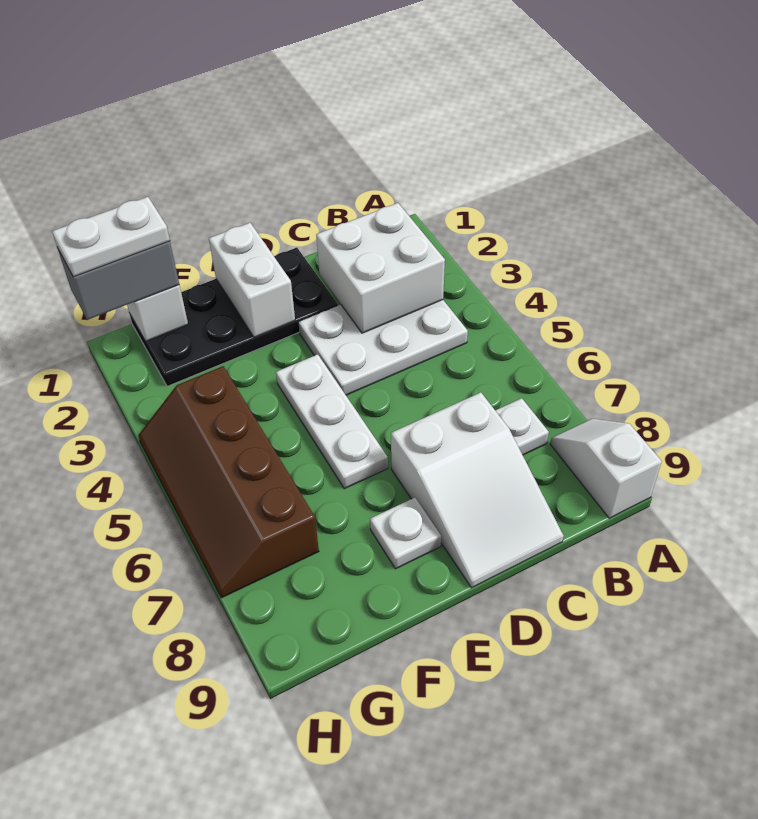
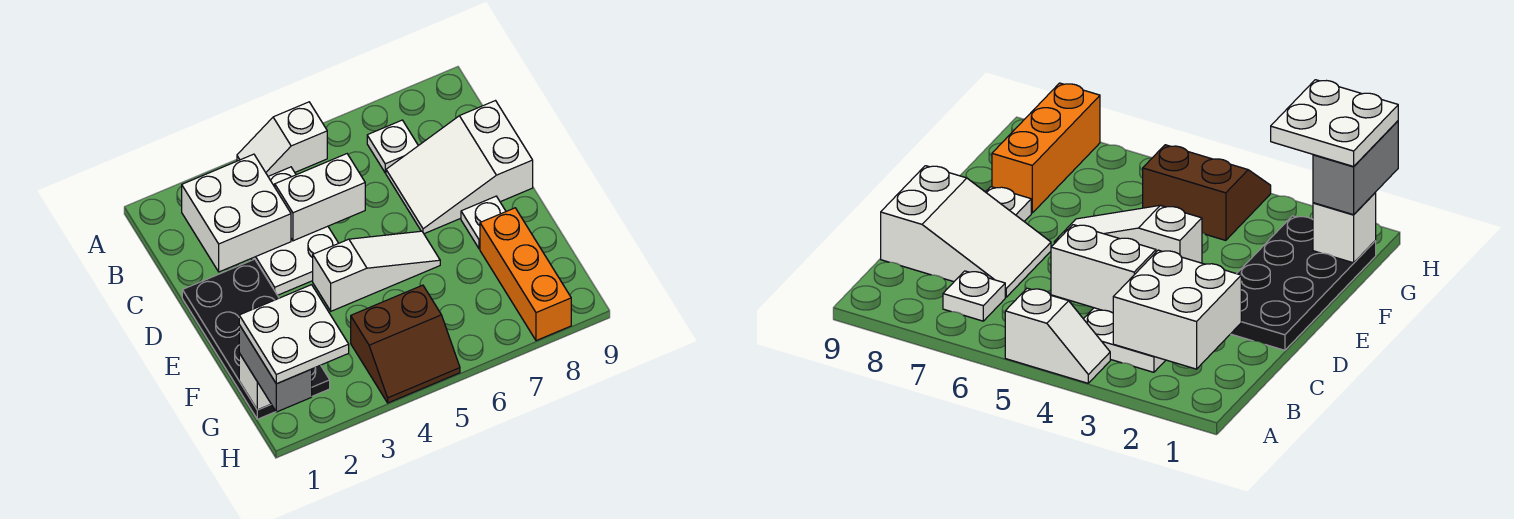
white slope A8:A9 level 1 top 9 -> white slope A4:A5 level 1 top 5
white slope C7:D9 level 1 top 7 -> white slope C7:D9 level 1 top 9
white brick E1:E2 level 2 -> white brick C4:C5 level 2
white plate E4:E6 level 1 -> white slope E4:E6 level 1 top 4
none -> orange brick F8:H8 level 1
white plate G1:H1 level 4 -> white plate G1:H2 level 4
brown slope G4:H7 level 1 top G -> brown slope G4:H5 level 1 top G

